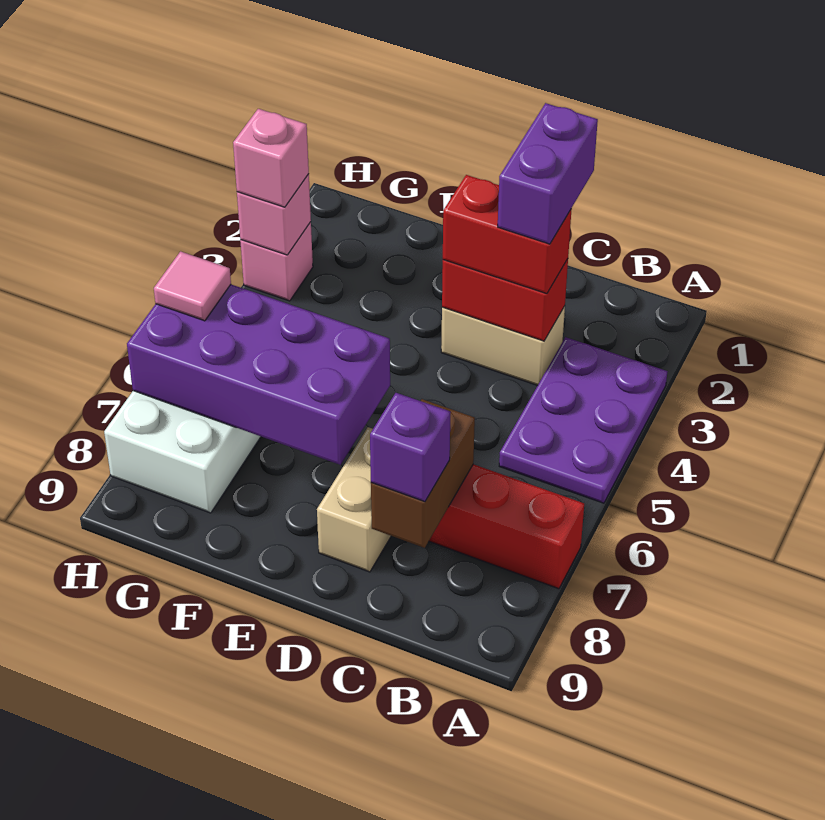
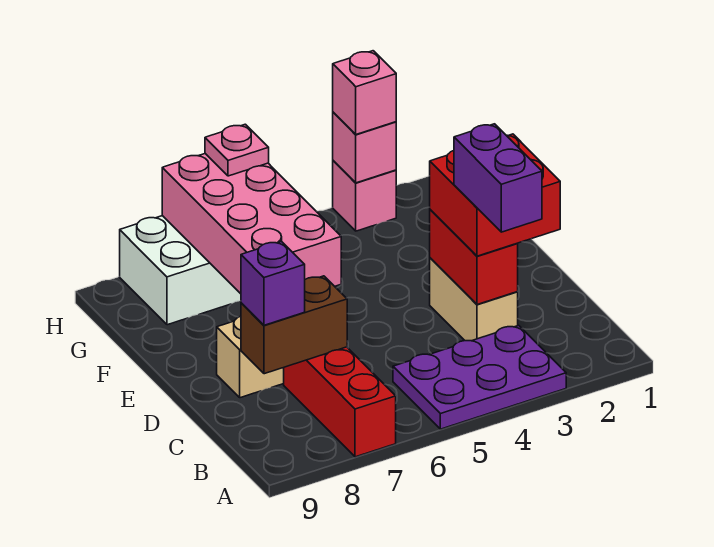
purple brick C2:C3 level 4 -> purple brick B3:C3 level 4
red brick C3:D3 level 3 -> red brick C2:D3 level 3
purple brick E6:H7 level 2 -> pink brick E6:H7 level 2
pink tile H6 level 3 -> pink plate H6 level 3

